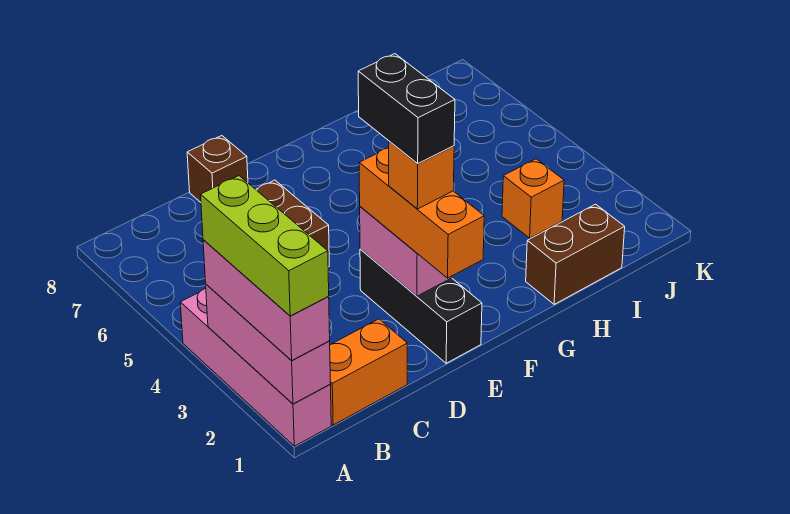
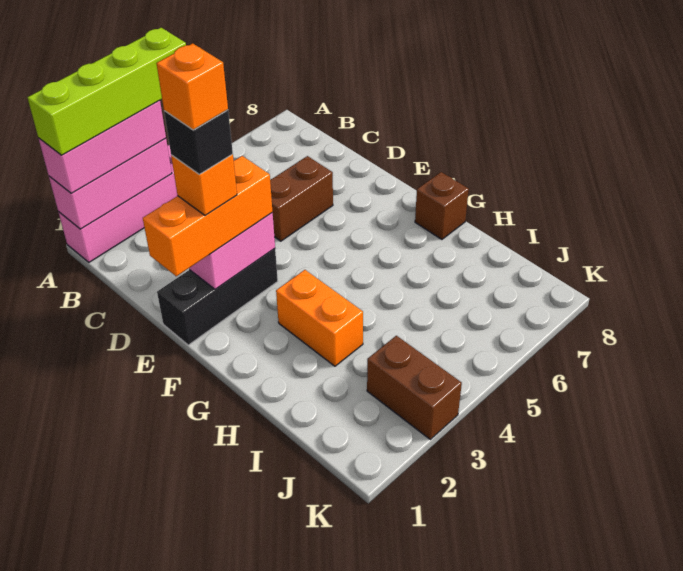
lime brick A1:A3 level 4 -> lime brick A1:A4 level 4
orange brick B1:C1 level 1 -> orange brick G3:H3 level 1
brown brick D8 level 1 -> brown brick G8 level 1
black brick E2:E3 level 5 -> black brick E2 level 5
brown brick H1:I1 level 1 -> brown brick J3:K3 level 1
orange brick I3 level 1 -> orange brick E2 level 6

